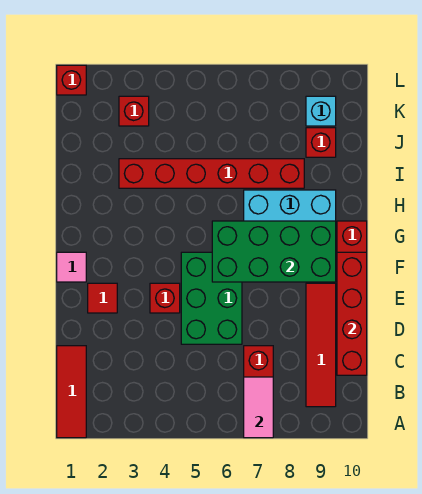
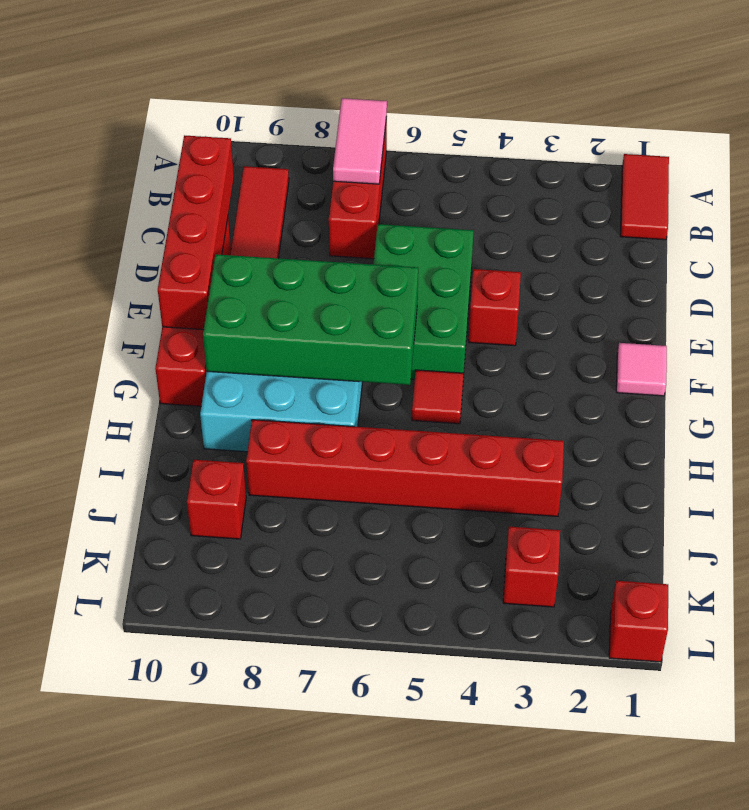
red tile A1:C1 level 1 -> red tile A1:B1 level 1
red tile E2 level 1 -> red tile G5 level 1
cyan brick K9 level 1 -> none

